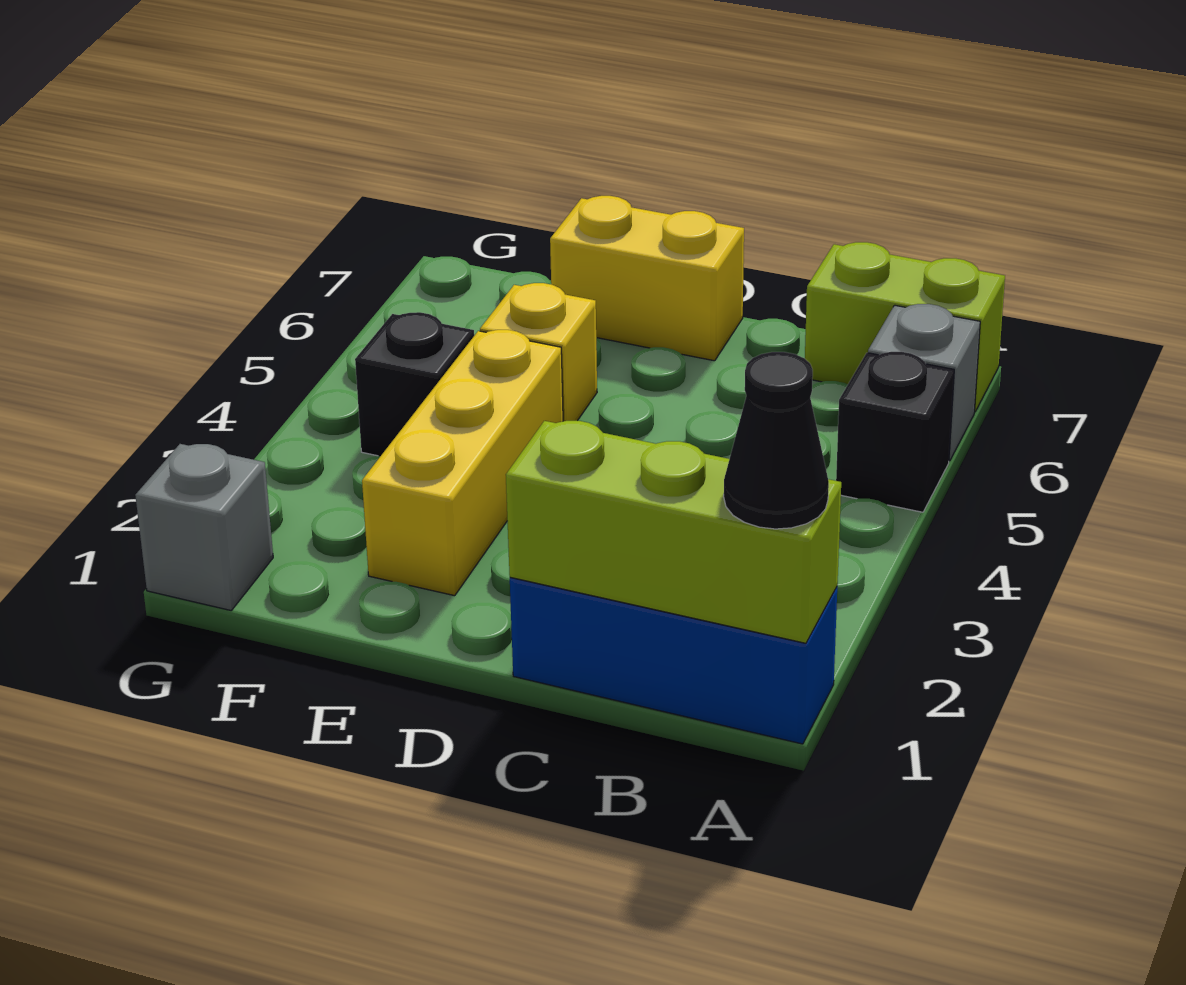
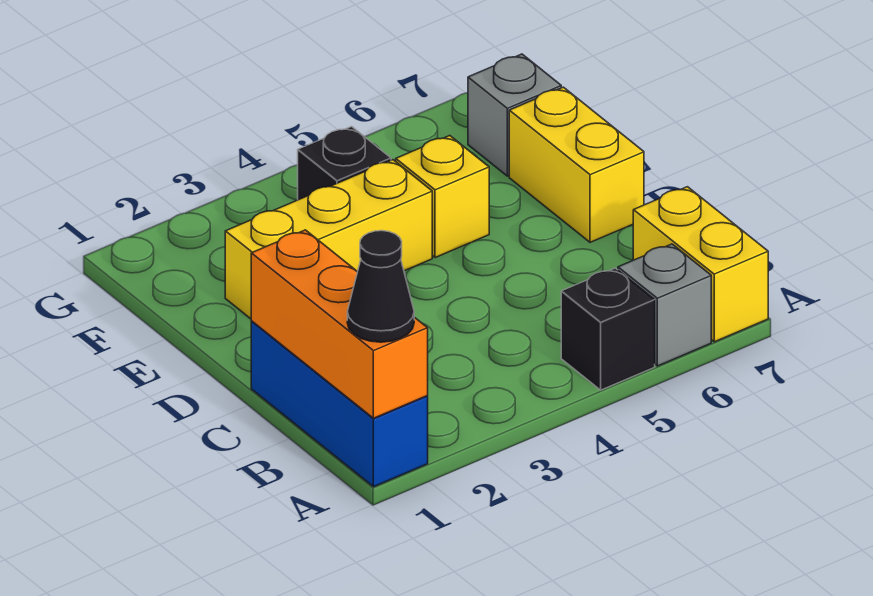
lime brick A1:C1 level 2 -> orange brick A1:C1 level 2
lime brick A7:B7 level 1 -> yellow brick A7:B7 level 1
grey brick G1 level 1 -> grey brick F7 level 1

